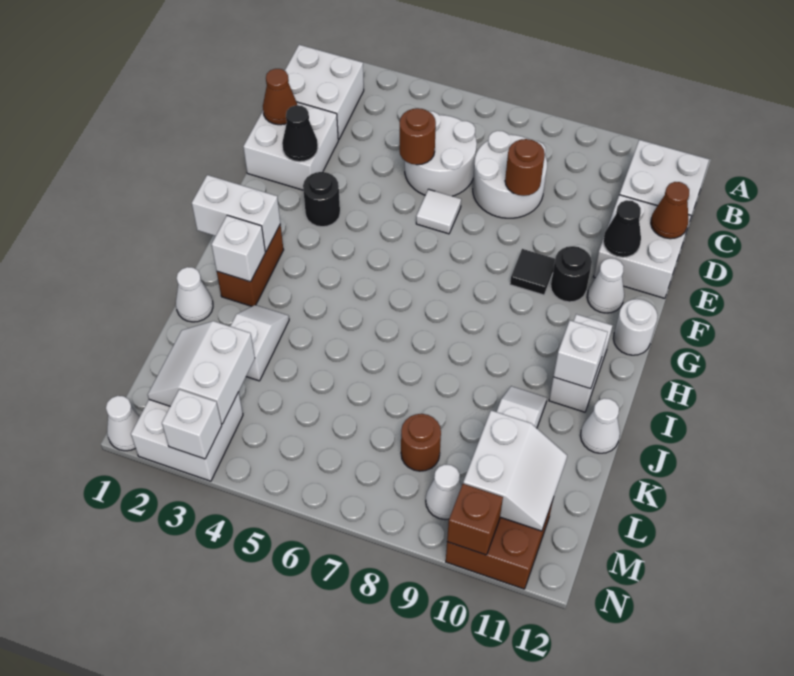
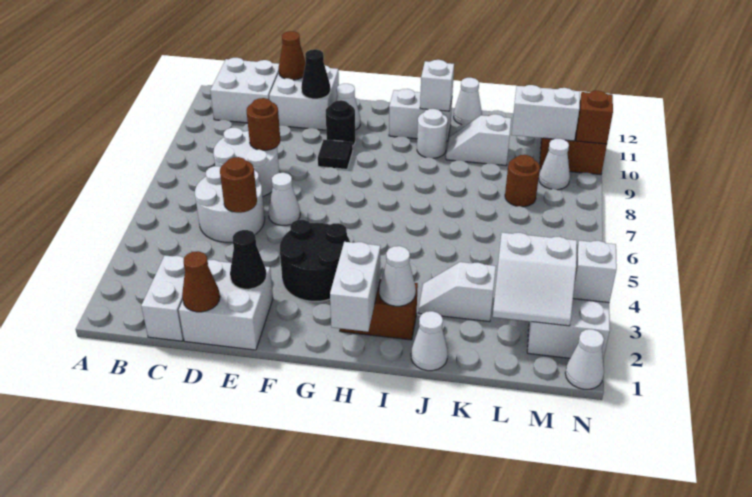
white brick B1:C2 level 1 -> white brick C1:C2 level 1
white tile E6 level 1 -> white cone E6 level 1
black round brick F3 level 1 -> black round brick F3:G4 level 1
white round brick G12 level 1 -> white round brick I10 level 1
white brick I2 level 2 -> white cone I2 level 2

